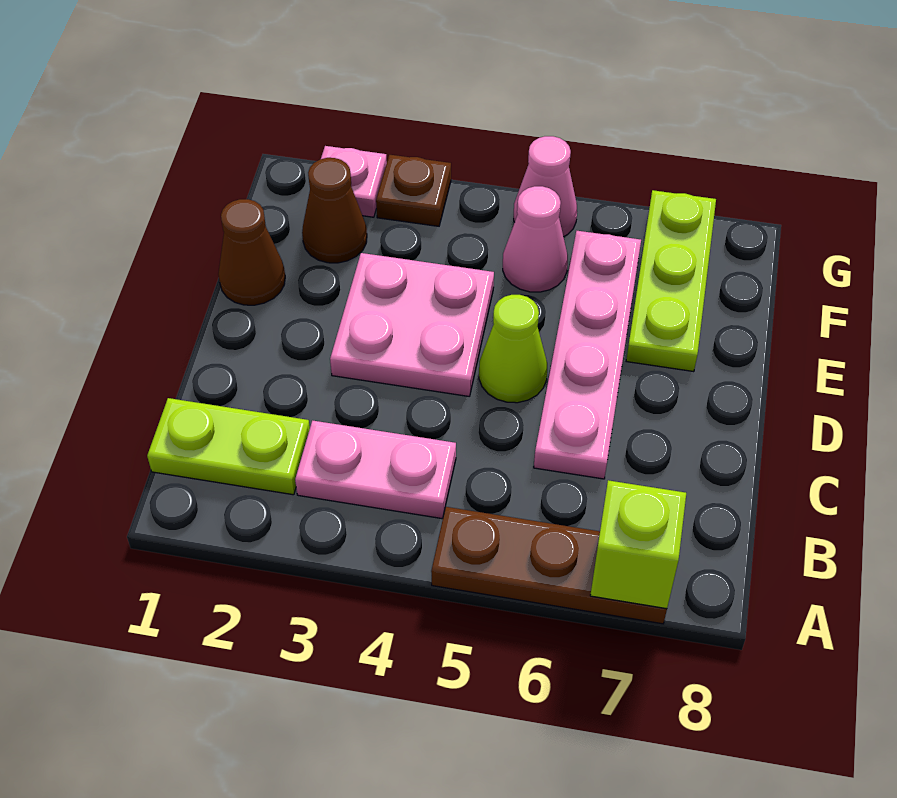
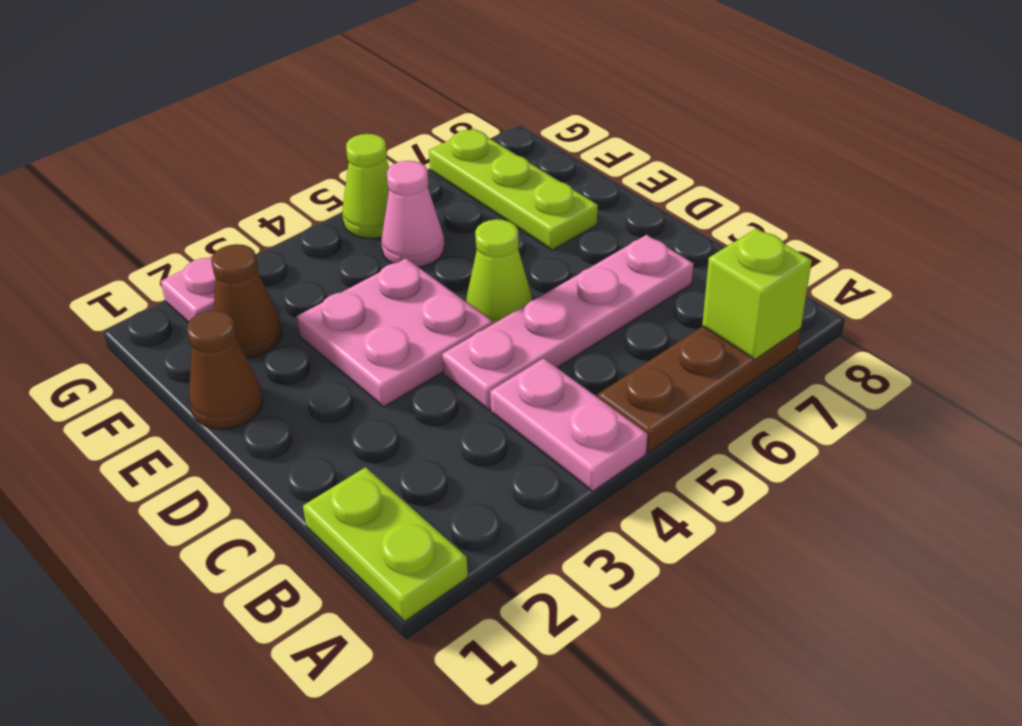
lime plate B1:B2 level 1 -> lime plate A1:B1 level 1
pink plate B3:B4 level 1 -> pink plate A4:B4 level 1
pink plate C6:F6 level 1 -> pink plate C4:C7 level 1
brown plate G3 level 1 -> none
pink cone G5 level 1 -> lime cone G5 level 1

